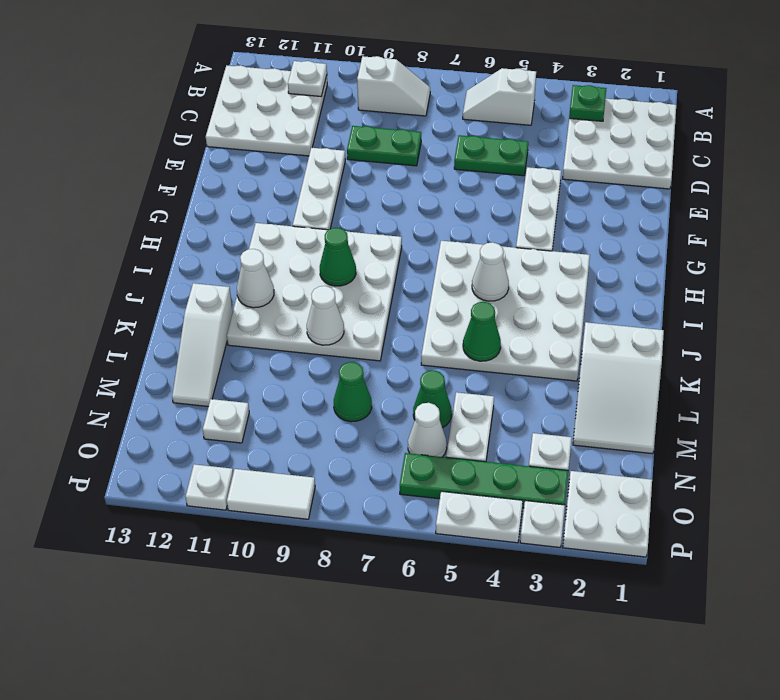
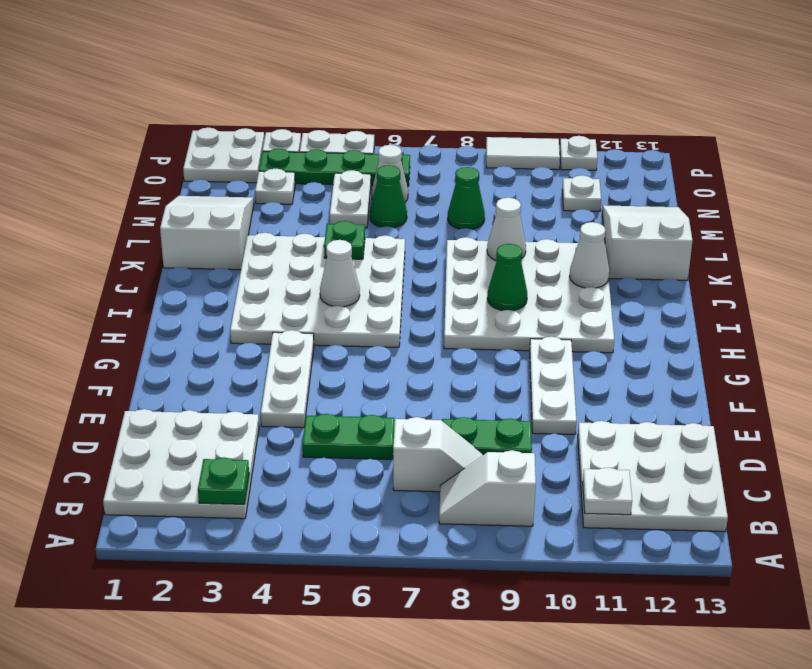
white slope B5:B6 level 1 top 5 -> white slope C7:C8 level 1 top 7
green cone K5 level 2 -> green plate K5 level 2
white slope K12:M12 level 1 top K -> white slope K12:M13 level 1 top K

